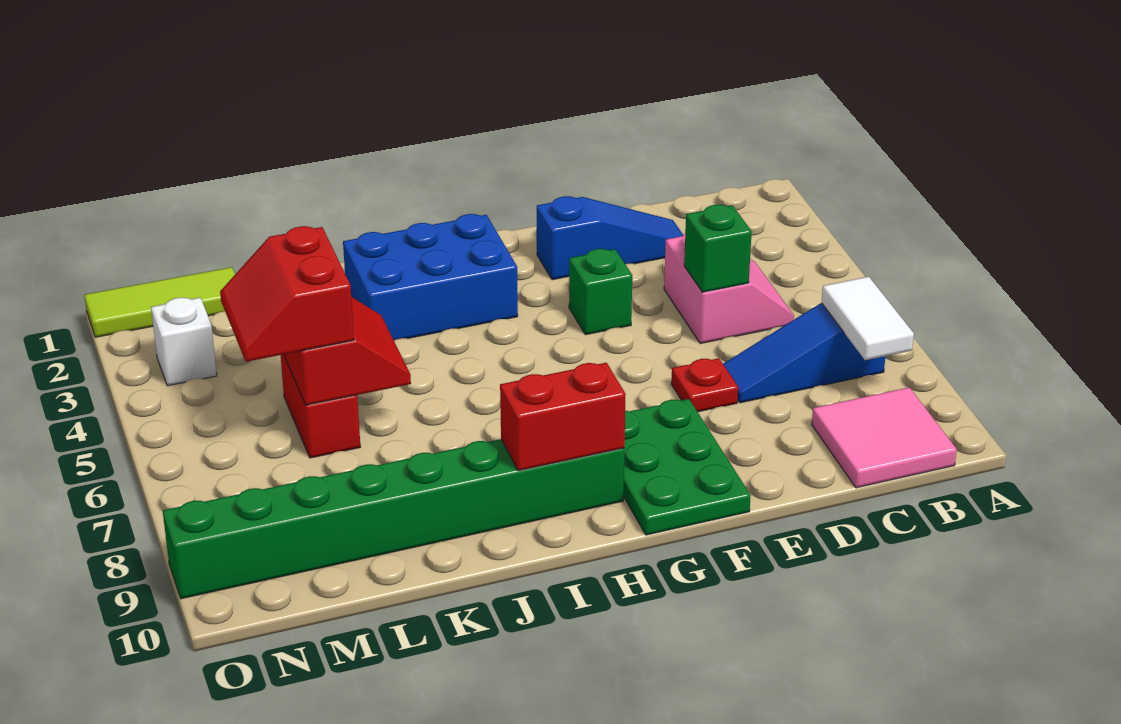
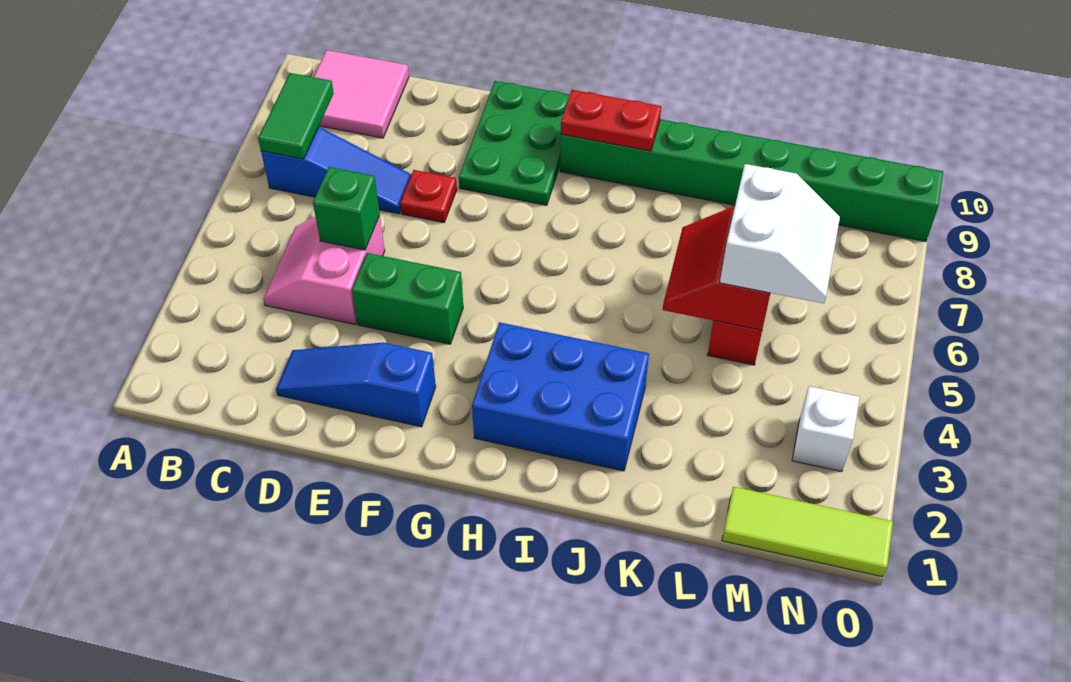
white tile B7:B8 level 2 -> green tile B7:B8 level 2
green brick F4 level 1 -> green brick E4:F4 level 1
red brick H9:I9 level 2 -> red plate H9:I9 level 2
red slope L5:M6 level 3 top L -> white slope L5:M6 level 3 top L

